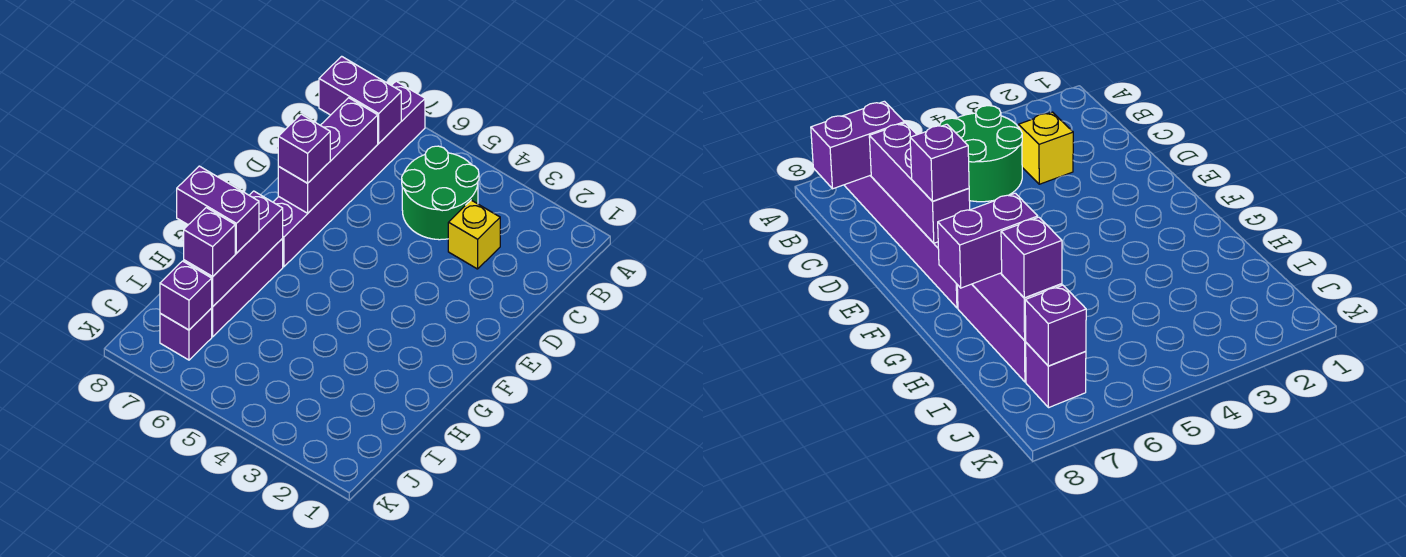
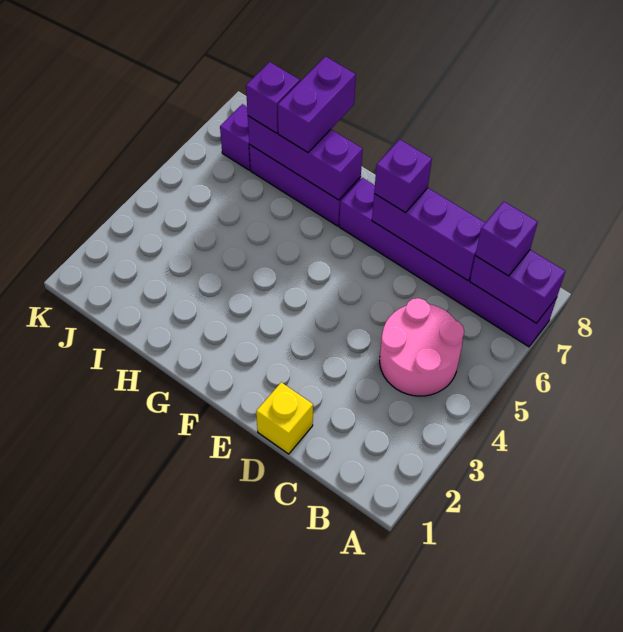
green round brick B4:C5 level 1 -> pink round brick B4:C5 level 1
purple brick B7:B8 level 2 -> purple brick A7:B7 level 2
yellow brick C3 level 1 -> yellow brick D1 level 1
purple brick J7 level 2 -> purple brick B7 level 3

